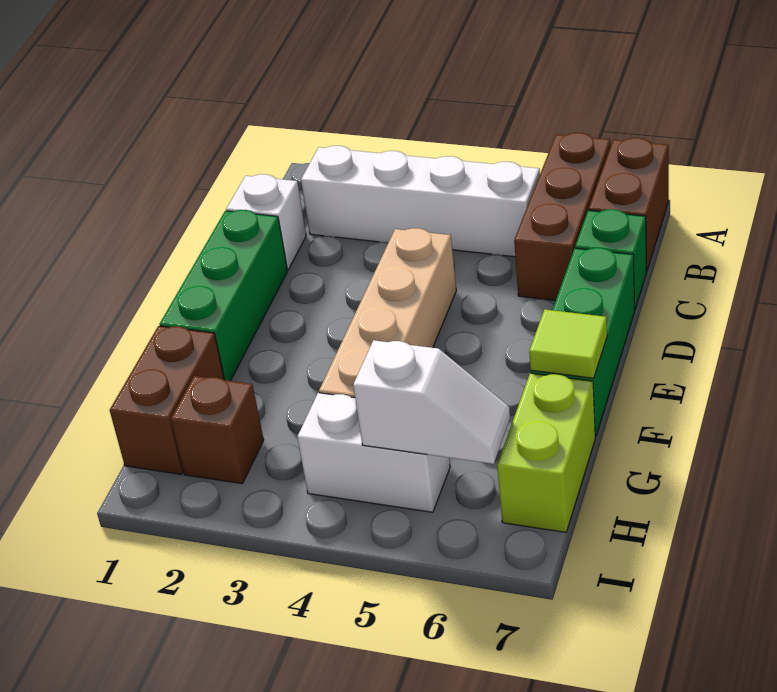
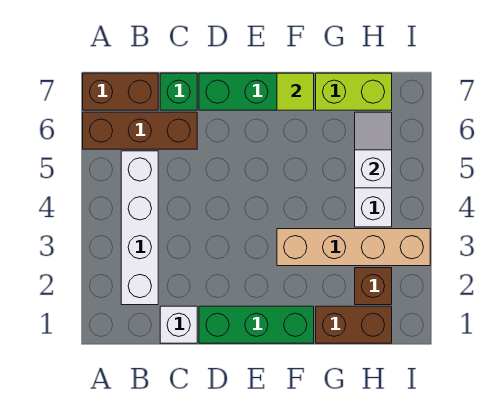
tan brick D4:G4 level 1 -> tan brick F3:I3 level 1

